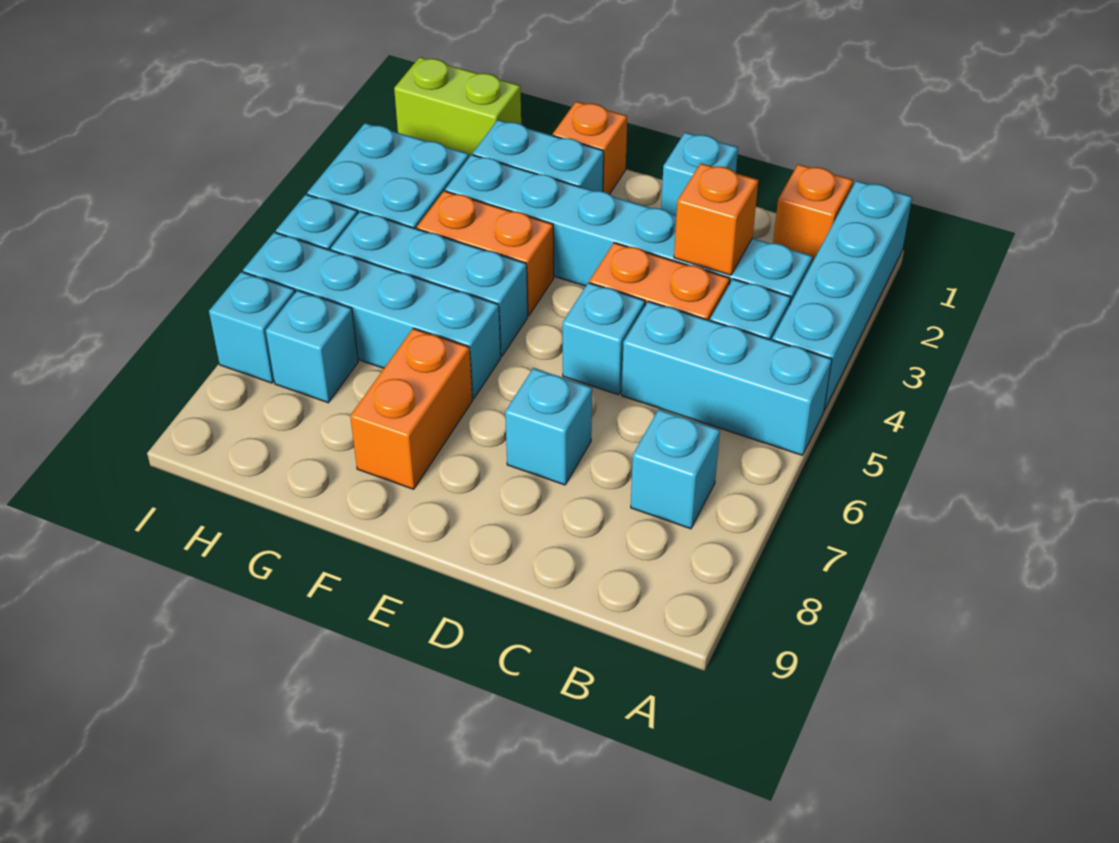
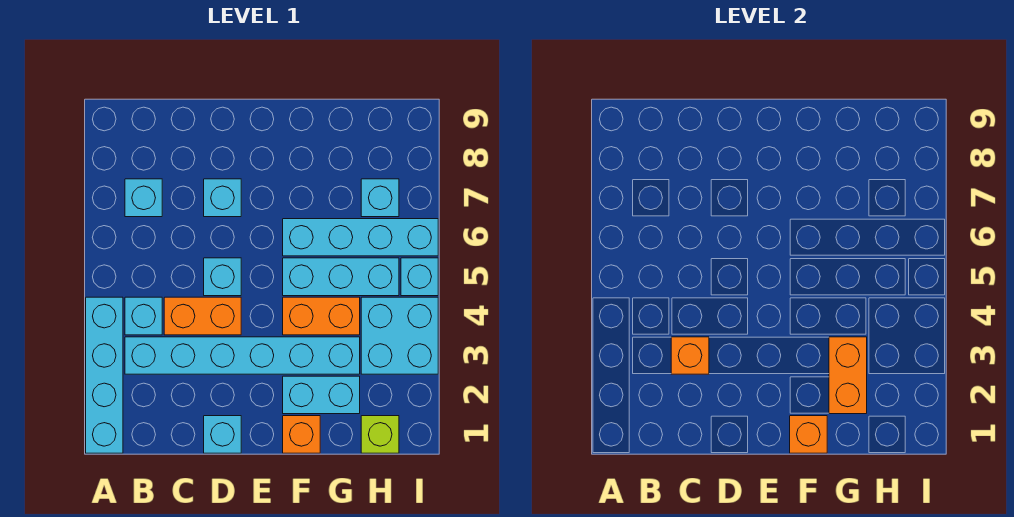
cyan brick A5:C5 level 1 -> none
orange brick B1 level 1 -> orange brick F1 level 2
orange brick F7:F8 level 1 -> orange brick G2:G3 level 2
lime brick H1:I1 level 1 -> lime brick H1 level 1
cyan brick I7 level 1 -> none

